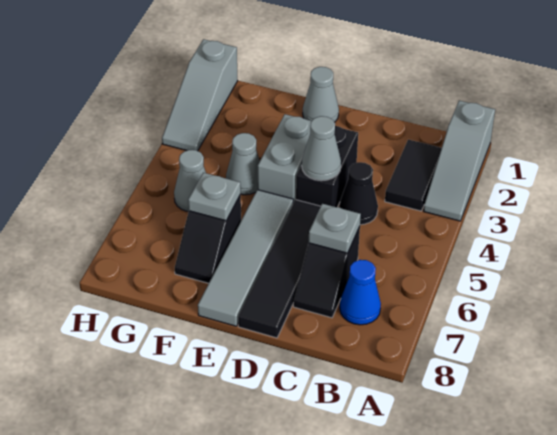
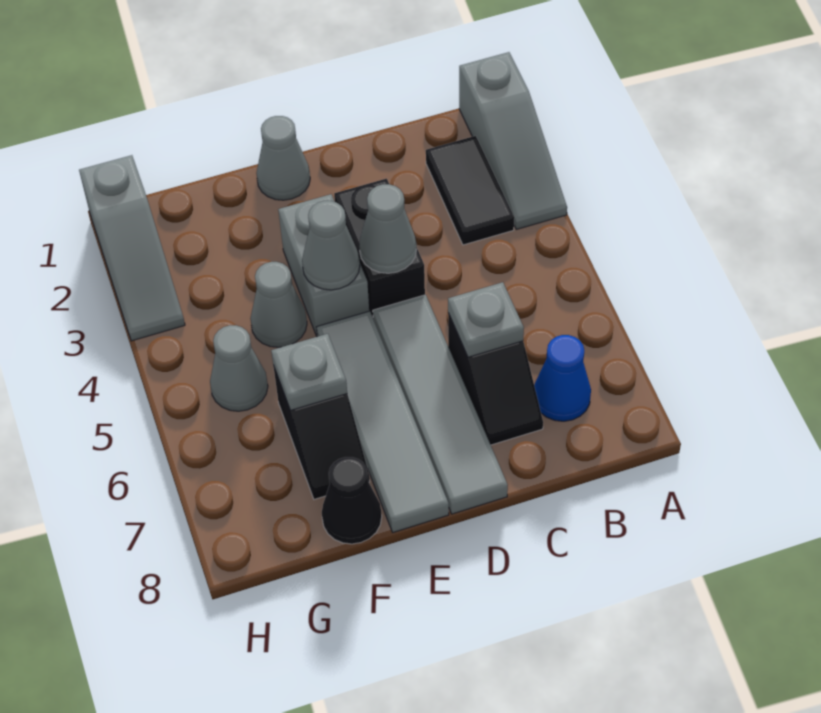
black cone C4 level 1 -> black cone F8 level 1
black tile D5:D8 level 1 -> grey tile D5:D8 level 1
none -> grey cone E4 level 2

